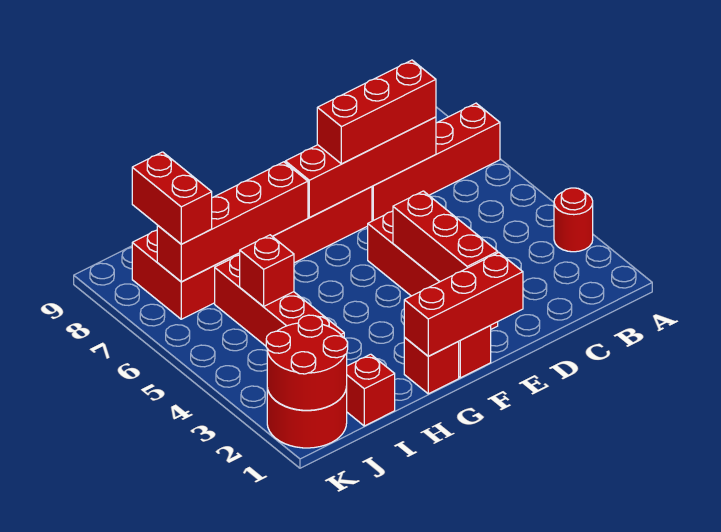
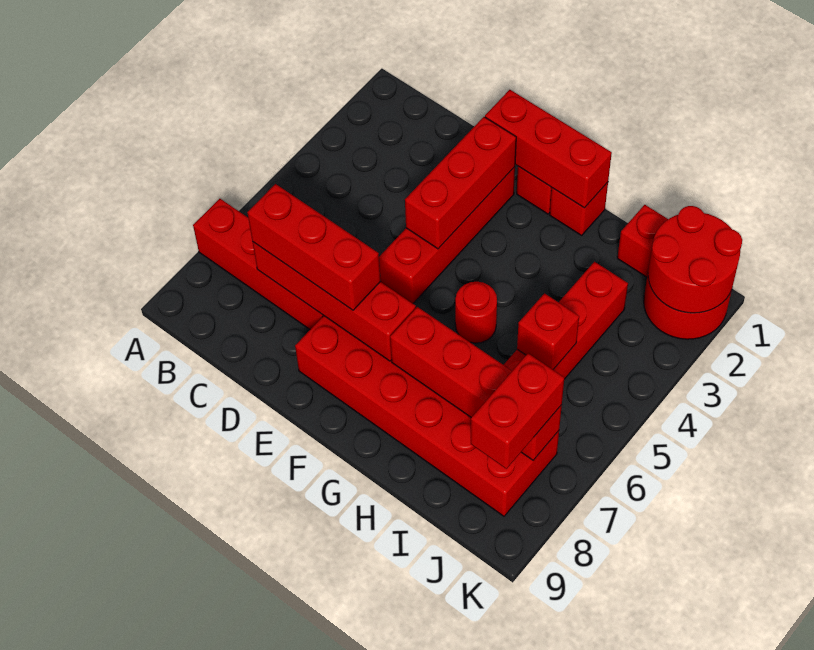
red round brick A3 level 1 -> red round brick G5 level 1

